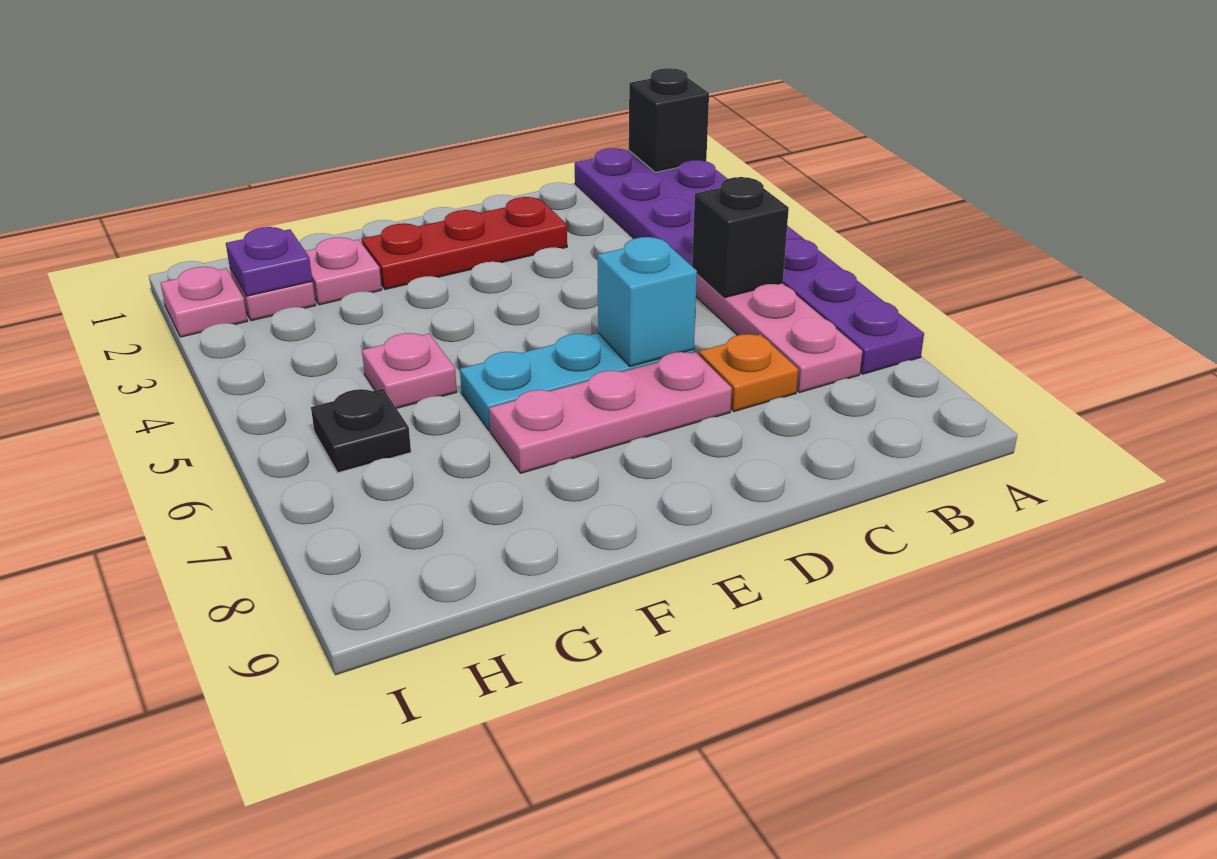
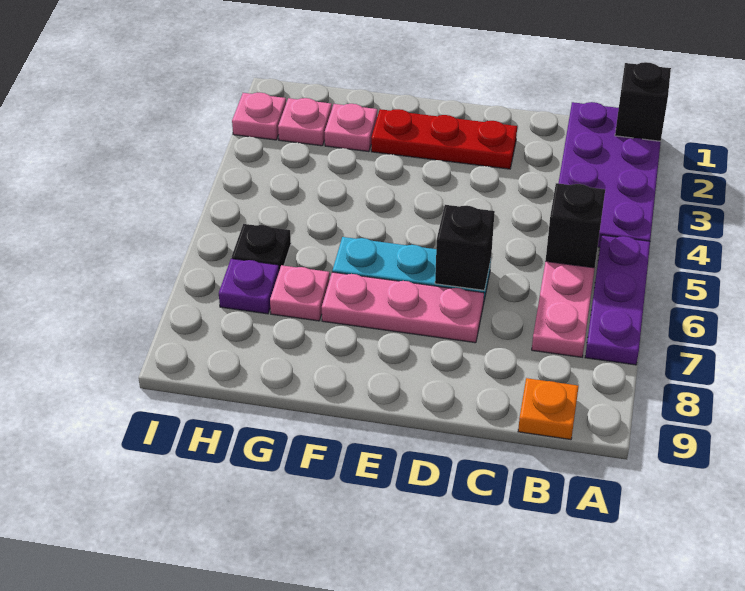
orange plate C7 level 1 -> orange plate B9 level 1
cyan brick D6 level 2 -> black brick D6 level 2
pink plate G5 level 1 -> pink plate G7 level 1
purple plate H2 level 2 -> purple plate H7 level 1

